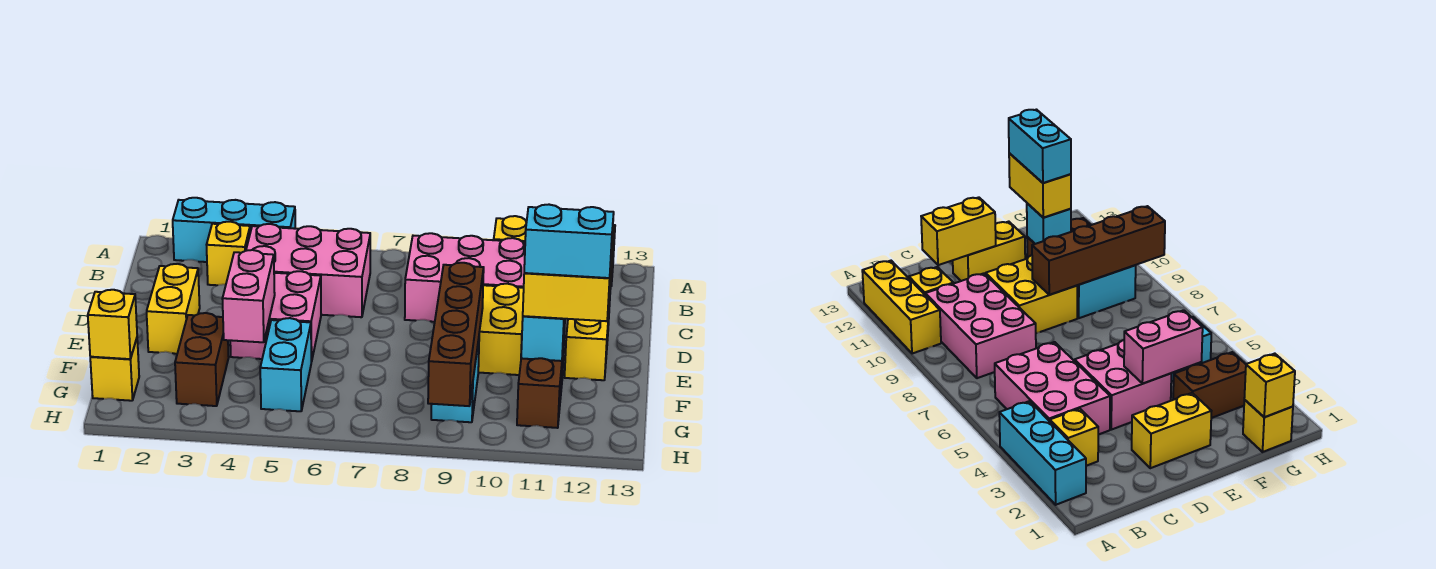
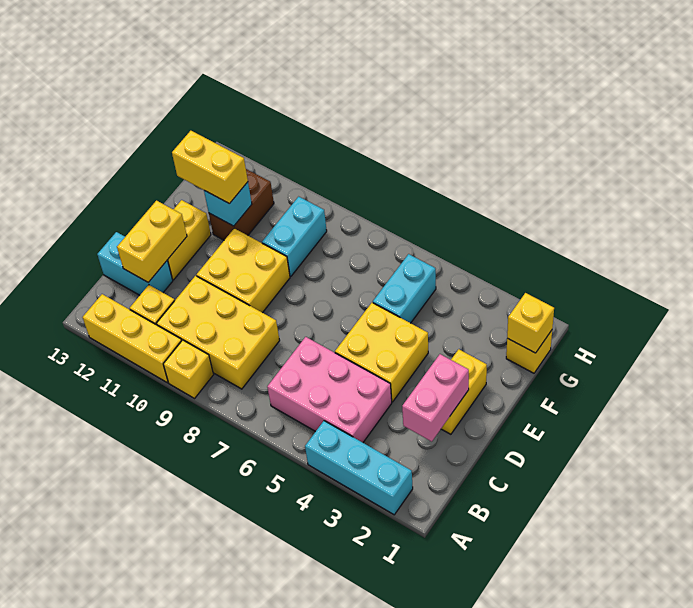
yellow brick B3 level 1 -> yellow brick A9 level 1
pink brick B8:C10 level 1 -> yellow brick B8:C10 level 1
pink brick D4:E5 level 1 -> yellow brick D4:E5 level 1
pink brick E4:F4 level 2 -> pink brick C2:D2 level 2
brown brick E9:H9 level 2 -> none
brown brick F3:G3 level 1 -> none
cyan brick F11:F12 level 4 -> cyan brick C12:C13 level 1

